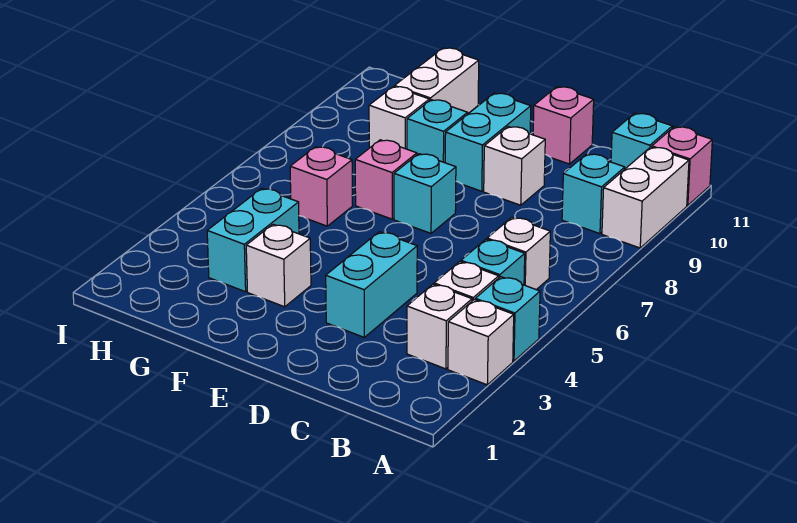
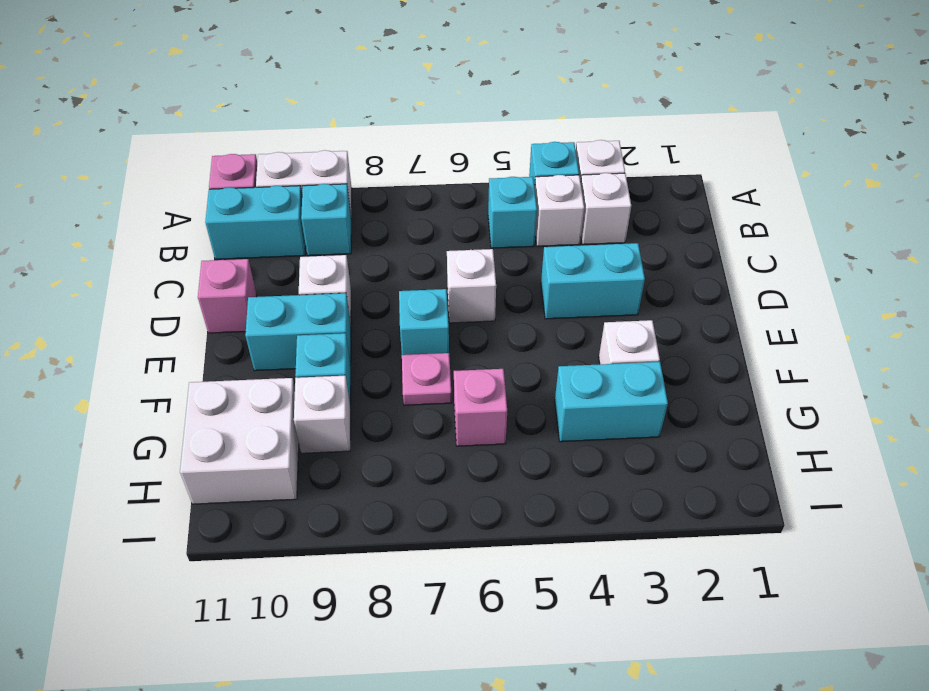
white brick B6 level 1 -> white brick D6 level 1
cyan brick B11 level 1 -> cyan brick B10:B11 level 1
pink brick F7 level 1 -> pink plate F7 level 1
white brick G10:G11 level 1 -> white brick G10:H11 level 1

